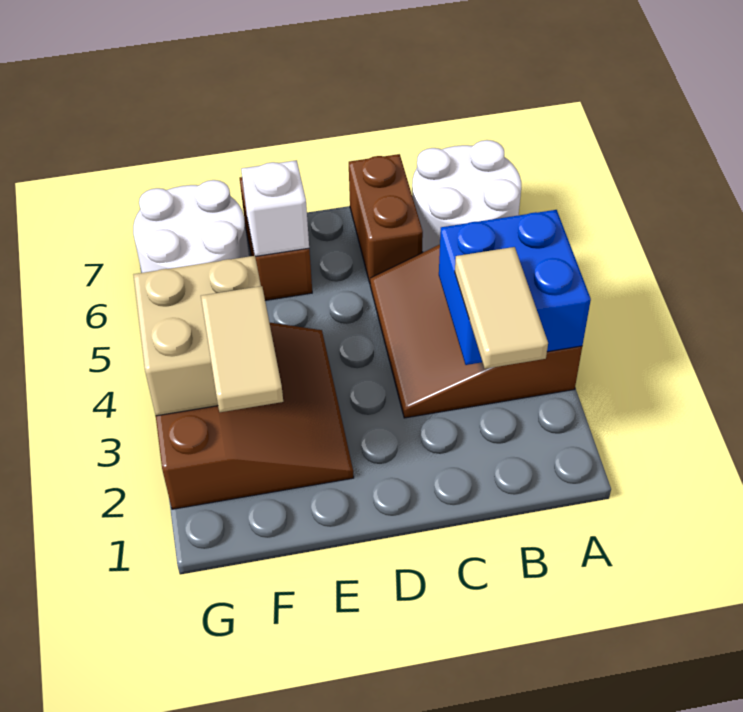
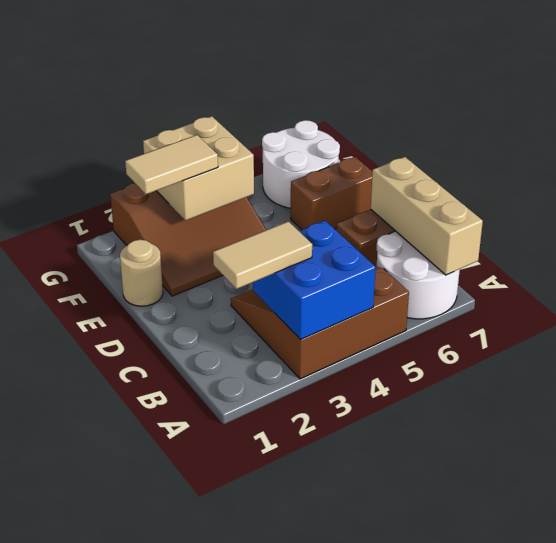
none -> tan brick A7:C7 level 2
none -> tan round brick E1 level 1
white brick E6 level 2 -> none

